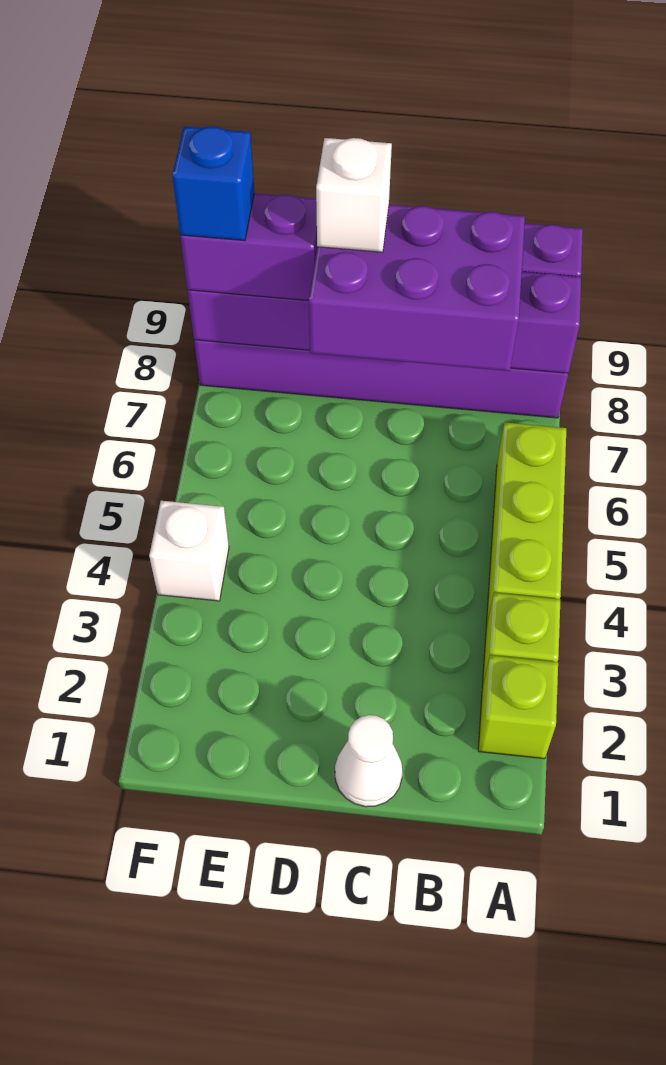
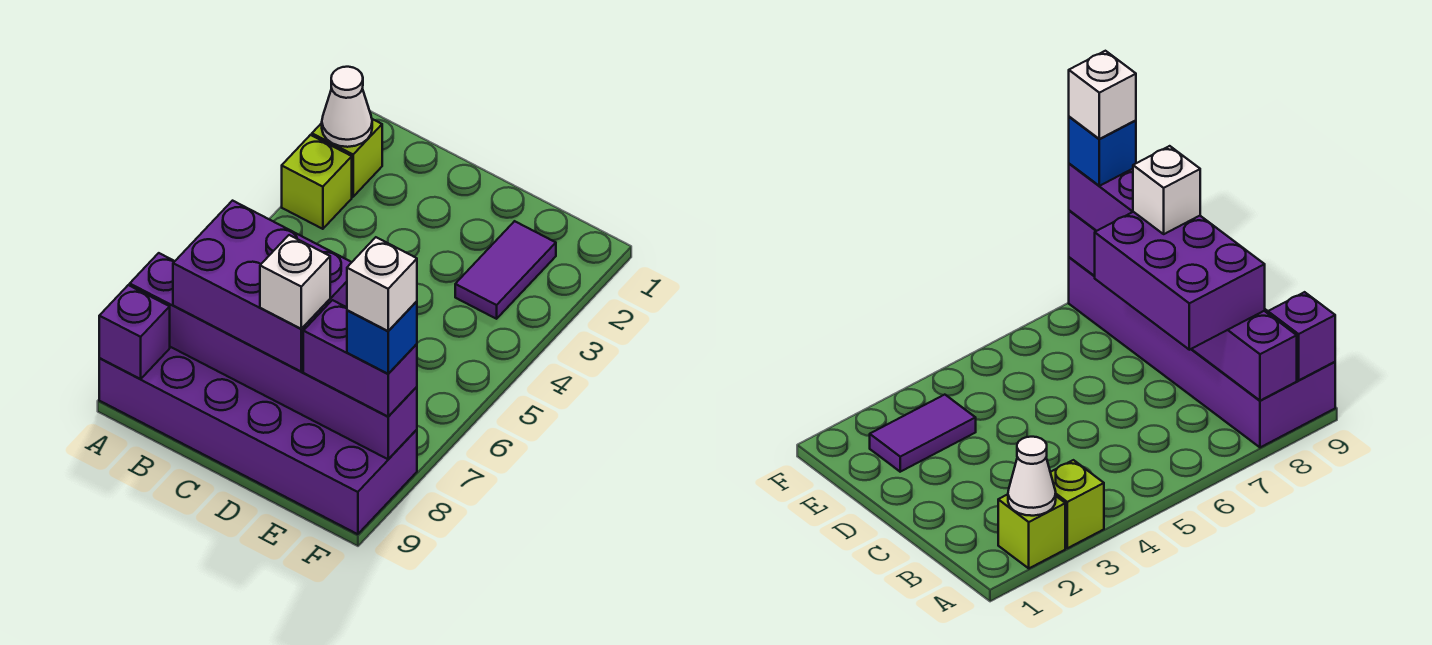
lime brick A4:A6 level 1 -> none
white cone C1 level 1 -> white cone A2 level 2
none -> purple tile E2:E3 level 1
white brick F4 level 1 -> white brick F8 level 5

